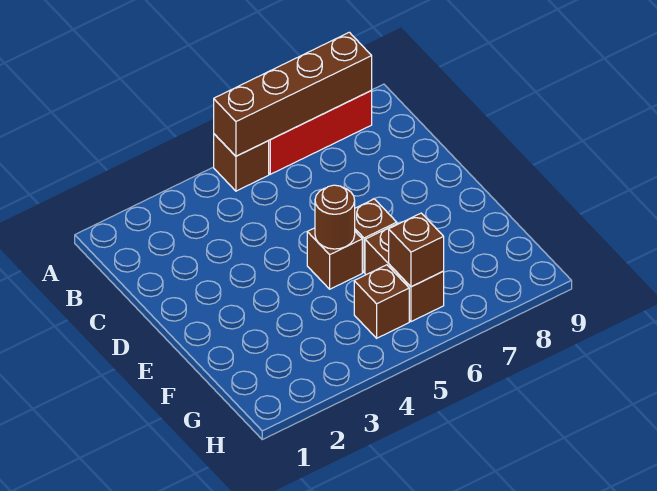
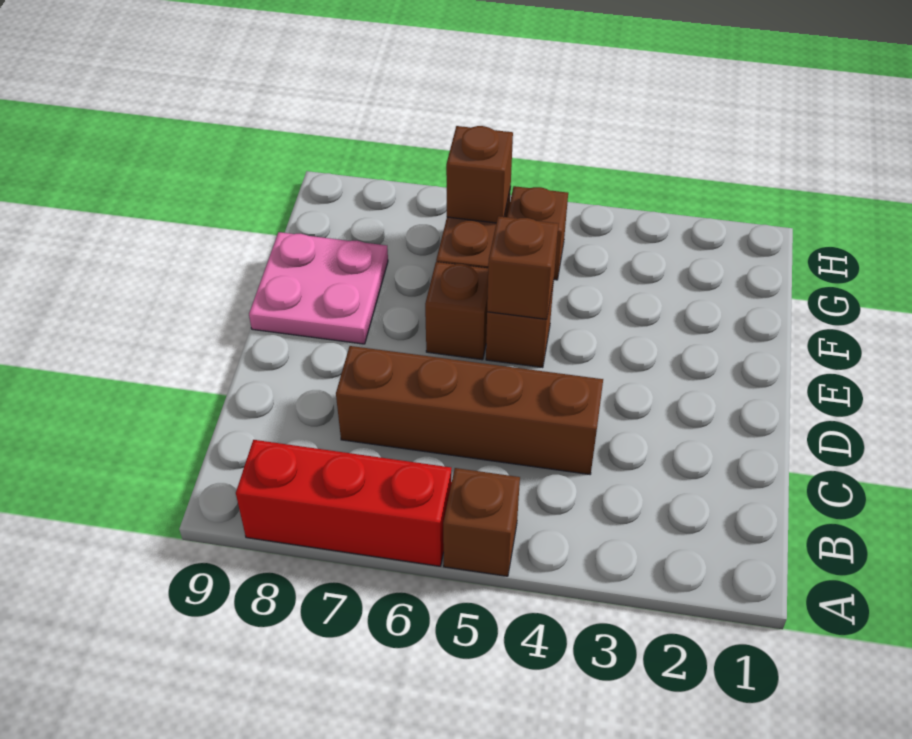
brown brick A5:A8 level 2 -> brown brick C4:C7 level 1
brown round brick E5 level 2 -> brown brick E5 level 2
none -> pink plate E8:F9 level 1

